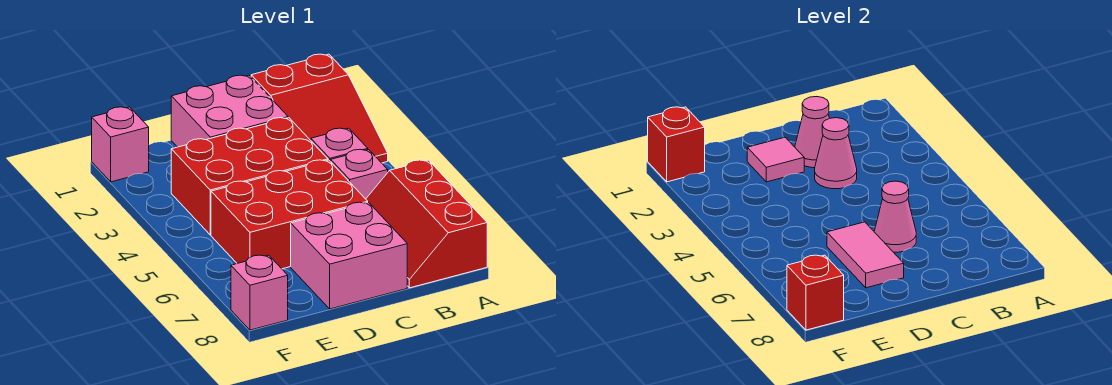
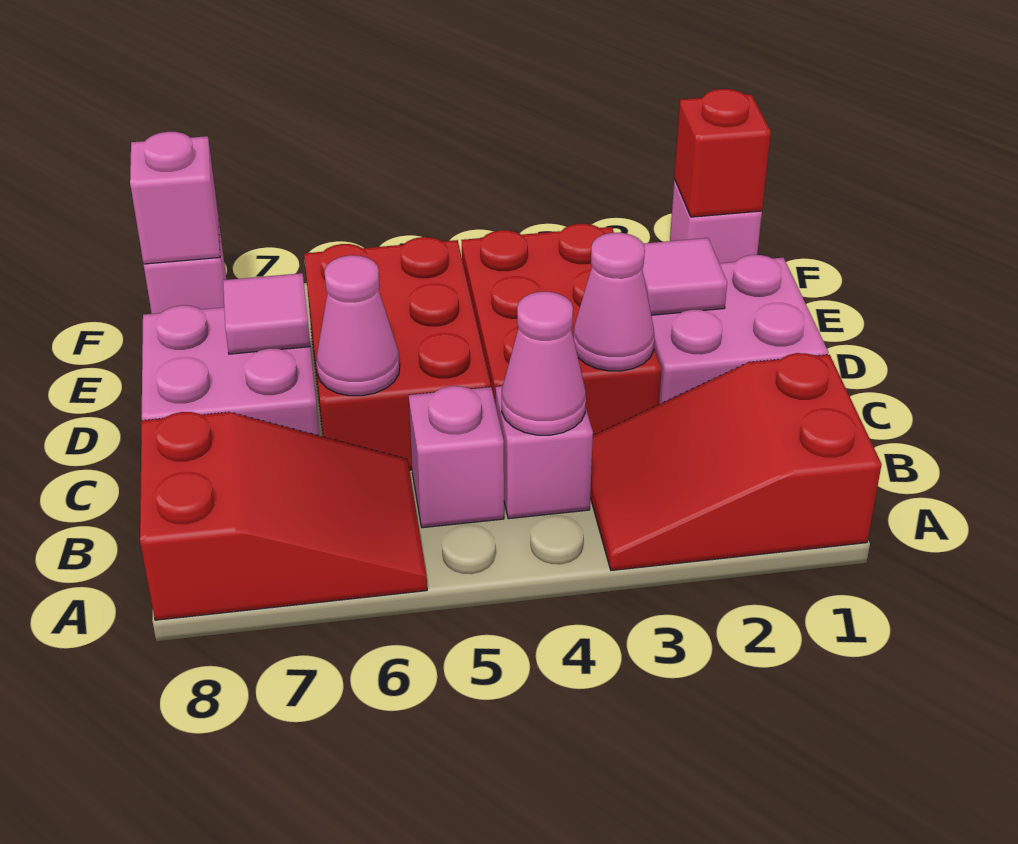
red slope A6:B8 level 1 top A -> red slope A6:B8 level 1 top 8
pink cone C2 level 2 -> pink cone B4 level 2
pink tile D6:D7 level 2 -> pink tile D7 level 2
red brick F8 level 2 -> pink brick F8 level 2

